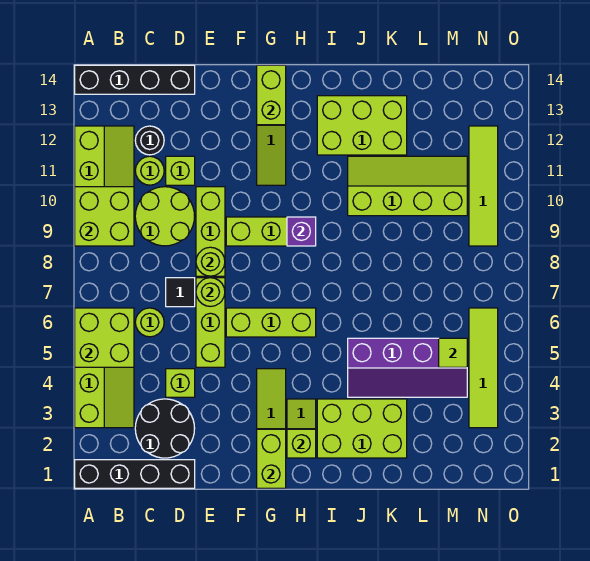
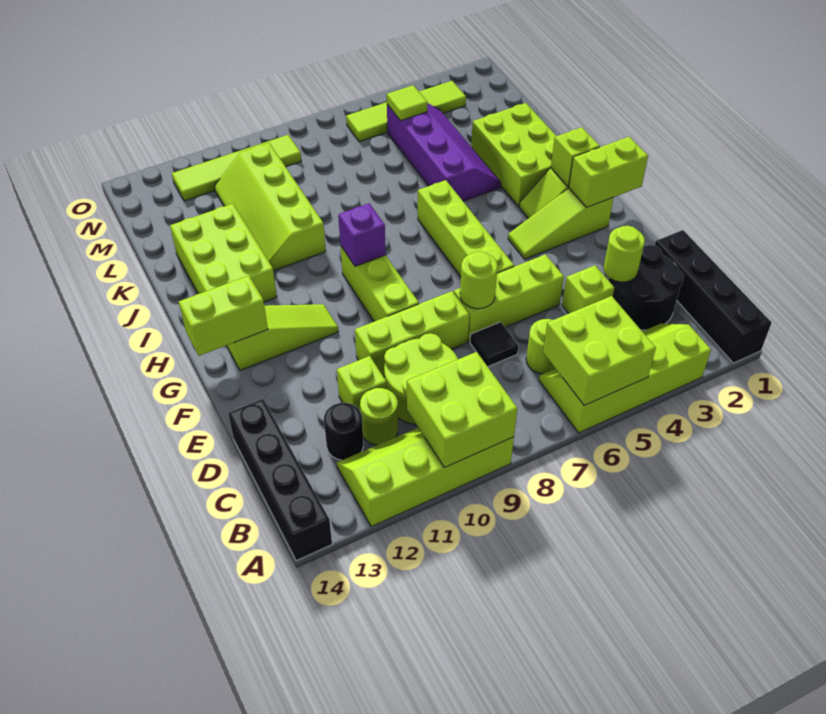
lime round brick E8 level 2 -> lime round brick D3 level 2
lime brick F6:H6 level 1 -> lime brick F6:I6 level 1

